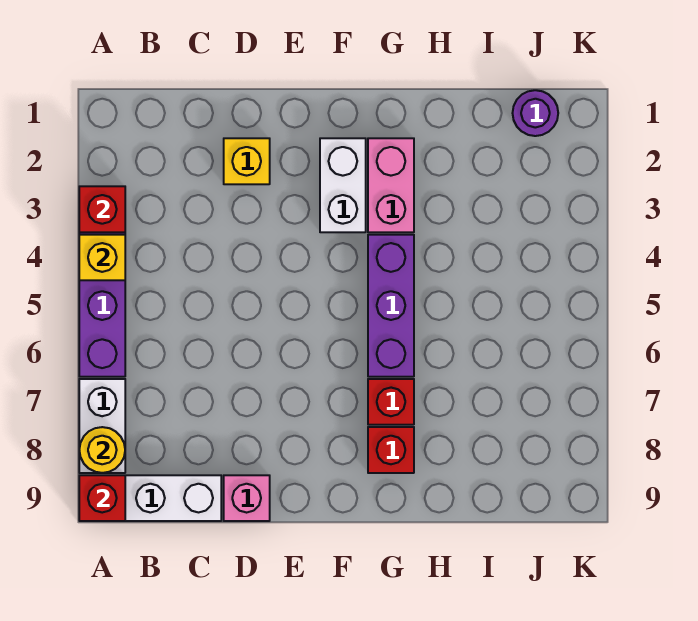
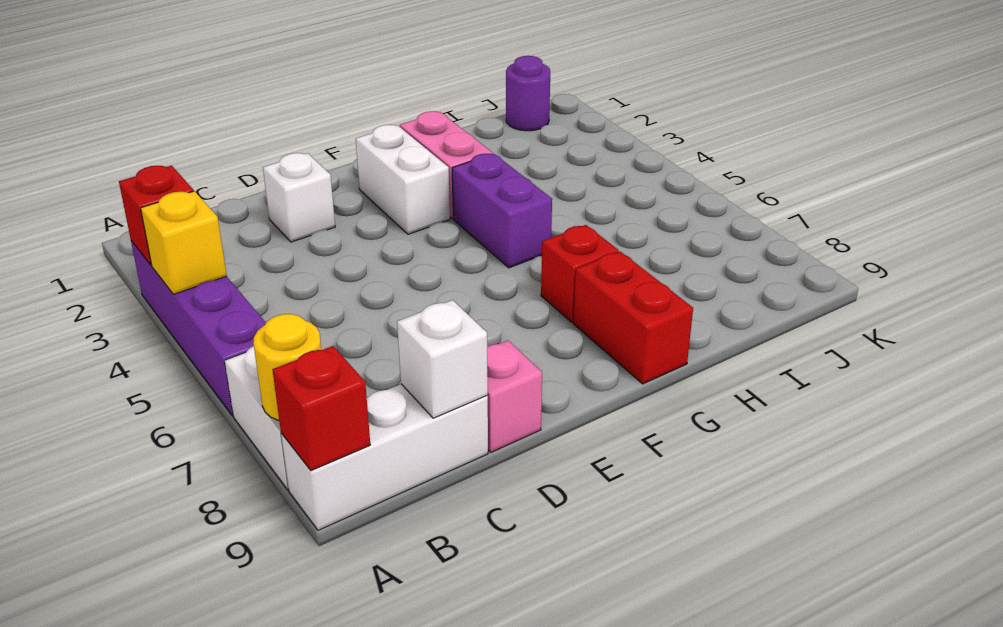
none -> white brick C9 level 2
yellow brick D2 level 1 -> white brick D2 level 1
purple brick G4:G6 level 1 -> purple brick G4:G5 level 1
red brick G8 level 1 -> red brick G8:G9 level 1

